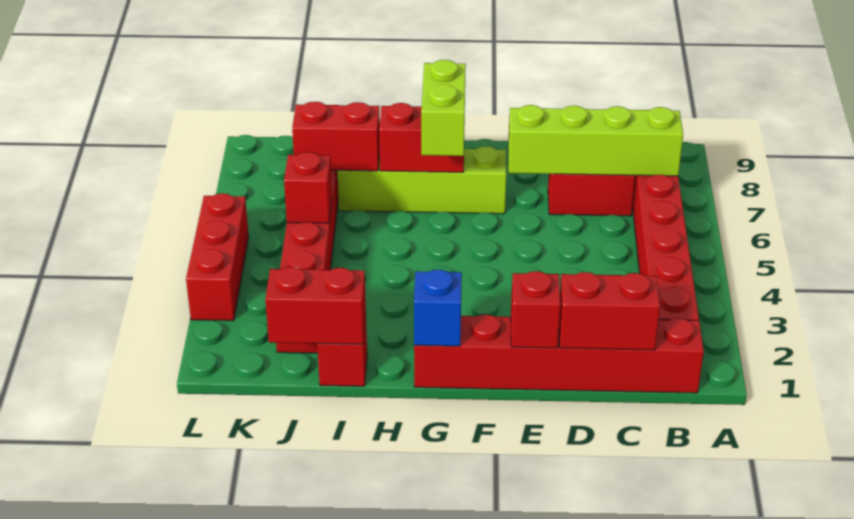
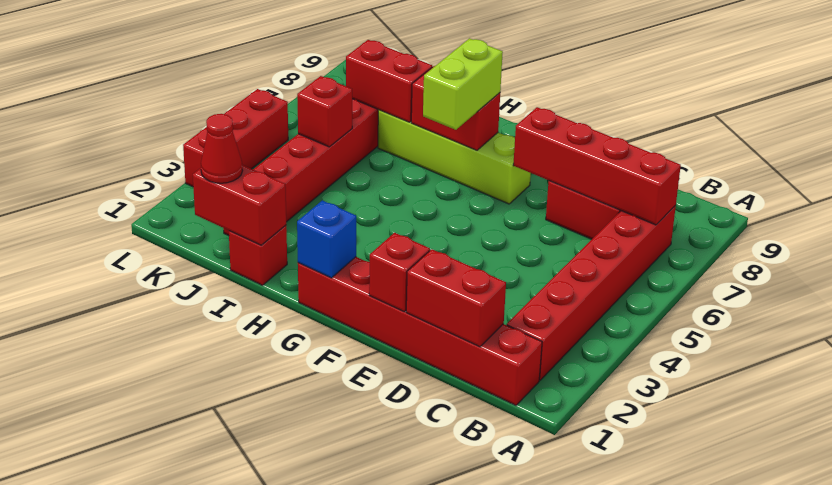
lime brick B7:E7 level 2 -> red brick B7:E7 level 2
none -> red cone J1 level 3

